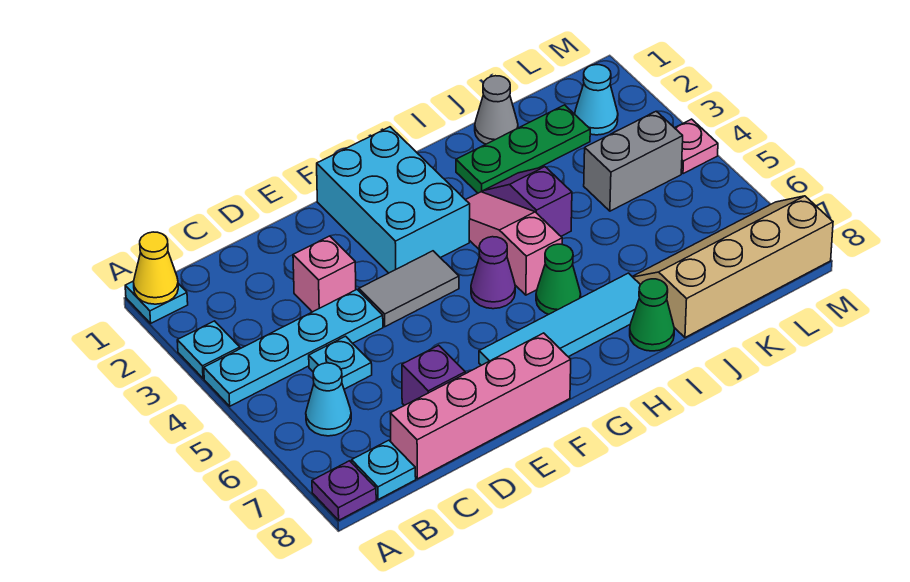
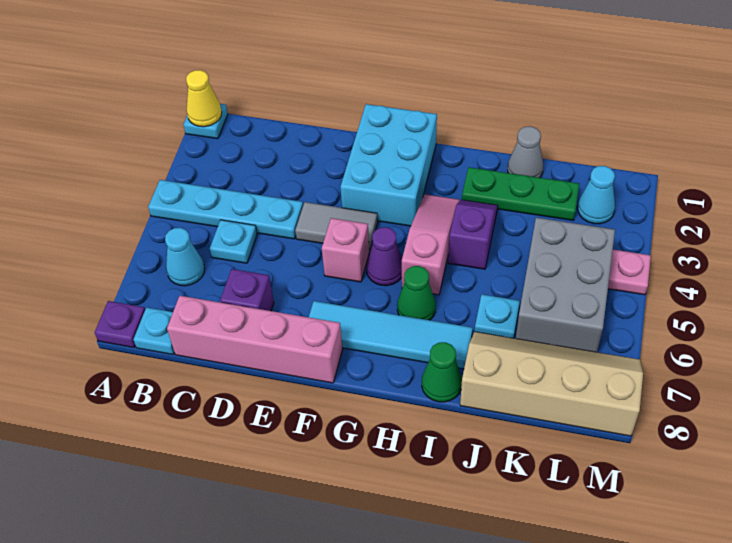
cyan plate A3 level 1 -> cyan plate J6 level 1
pink brick D3 level 1 -> pink brick F5 level 1
grey brick K4:L4 level 1 -> grey brick K4:L6 level 1

